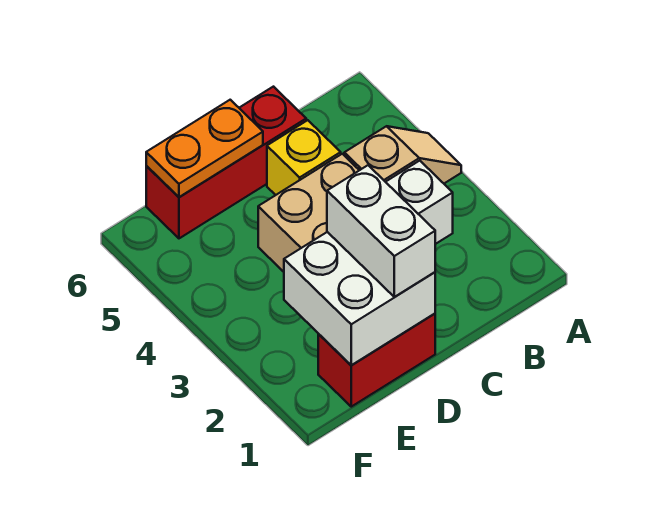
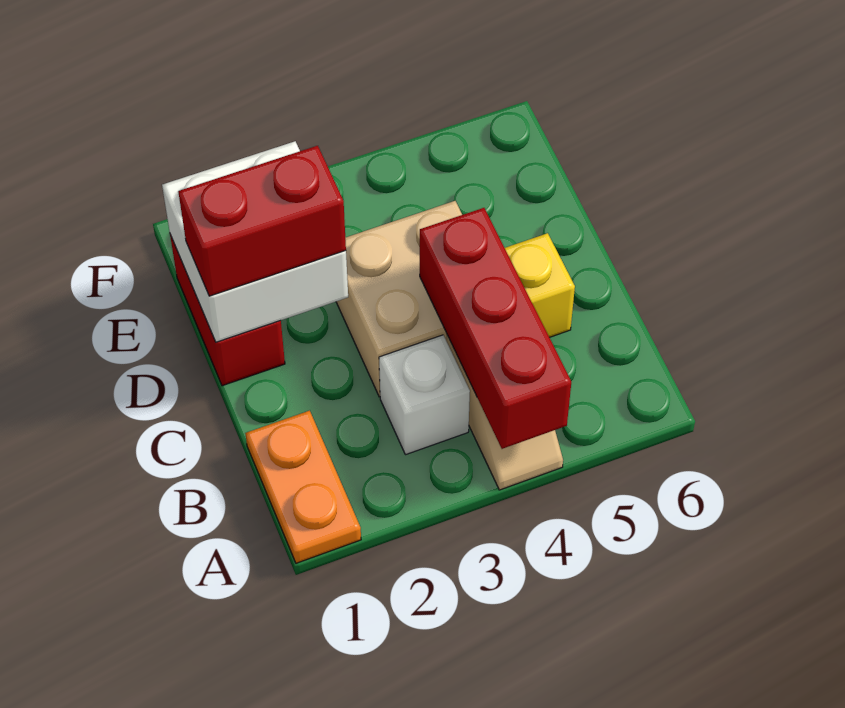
red brick C6:E6 level 1 -> red brick A4:C4 level 2
white brick D1:D2 level 3 -> red brick D1:D2 level 3
orange plate D6:E6 level 2 -> orange plate A1:B1 level 1

